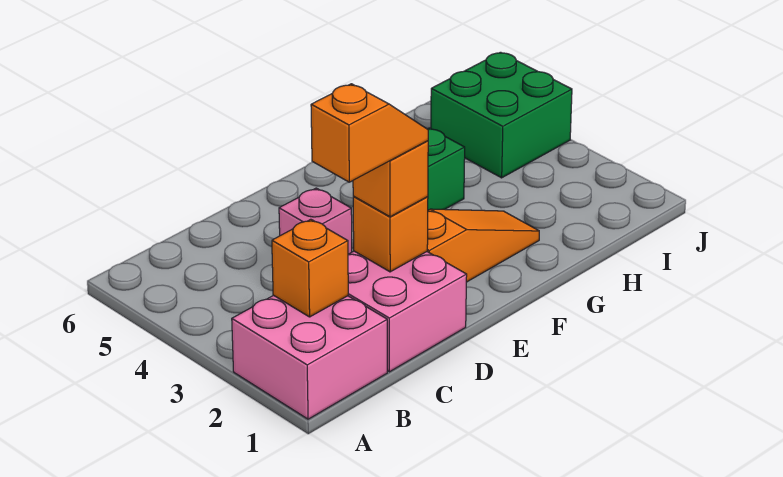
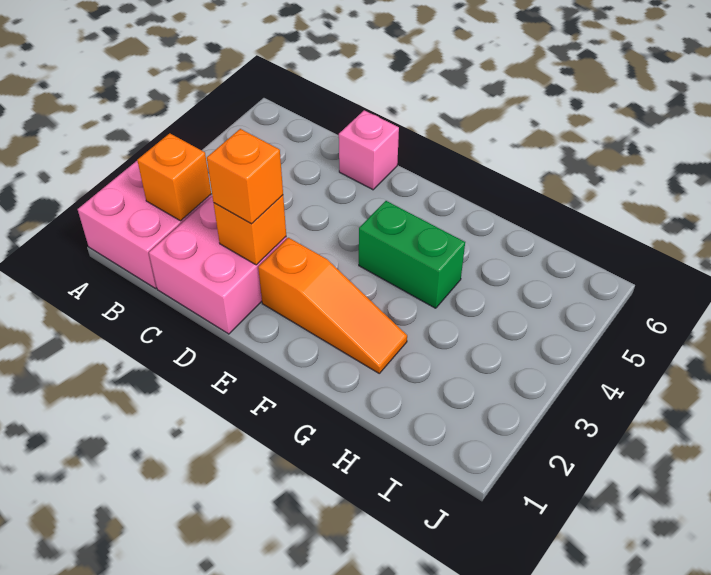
orange slope C2:D2 level 4 top C -> none
pink brick D4 level 1 -> pink brick D6 level 1
green brick I4:J5 level 1 -> none

